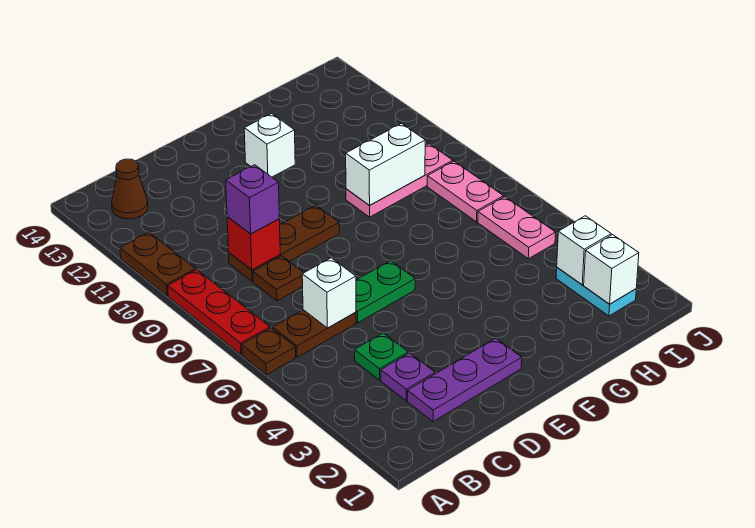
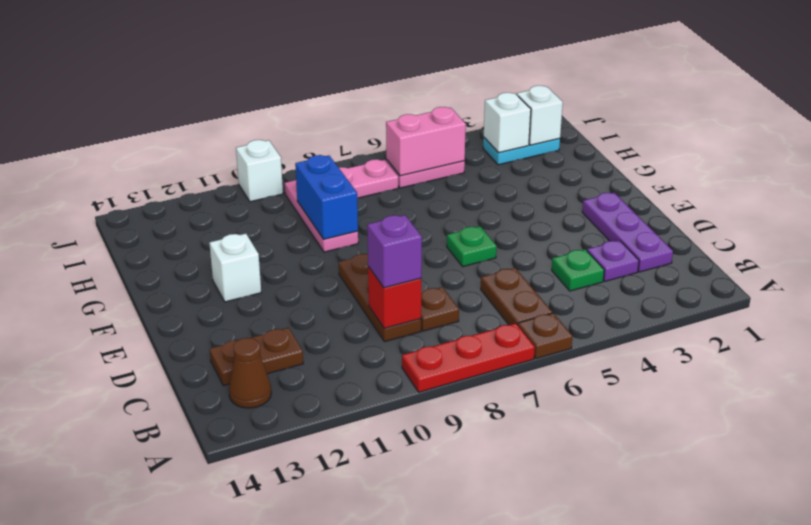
brown plate A10:A11 level 1 -> brown plate C12:C13 level 1
white brick C6 level 2 -> white brick J10 level 1
green plate D6:E6 level 1 -> green plate E6 level 1
white brick G9:H9 level 2 -> blue brick G9:H9 level 2
none -> pink brick I5:I6 level 2

